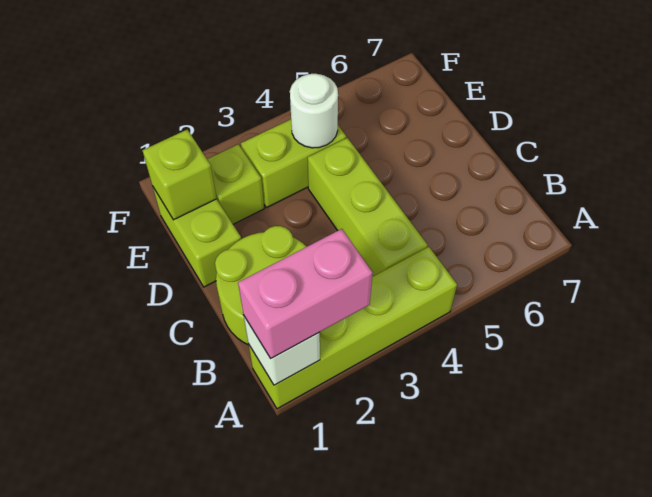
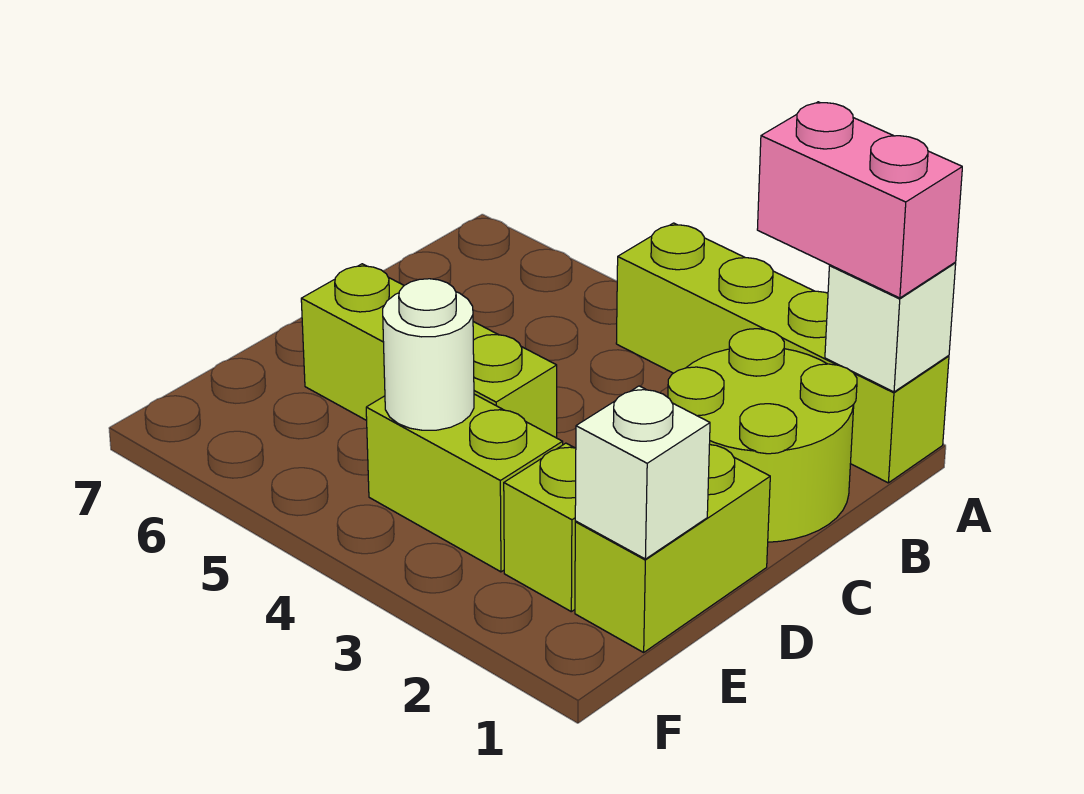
lime brick B4:D4 level 1 -> lime brick D4:D6 level 1
lime brick E1 level 2 -> white brick E1 level 2

